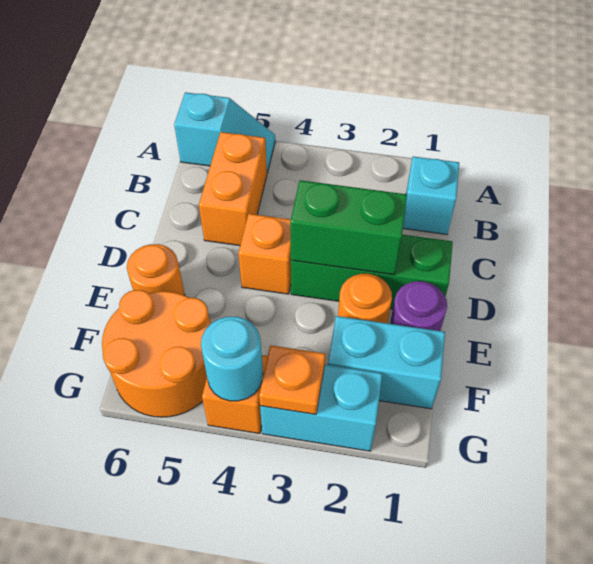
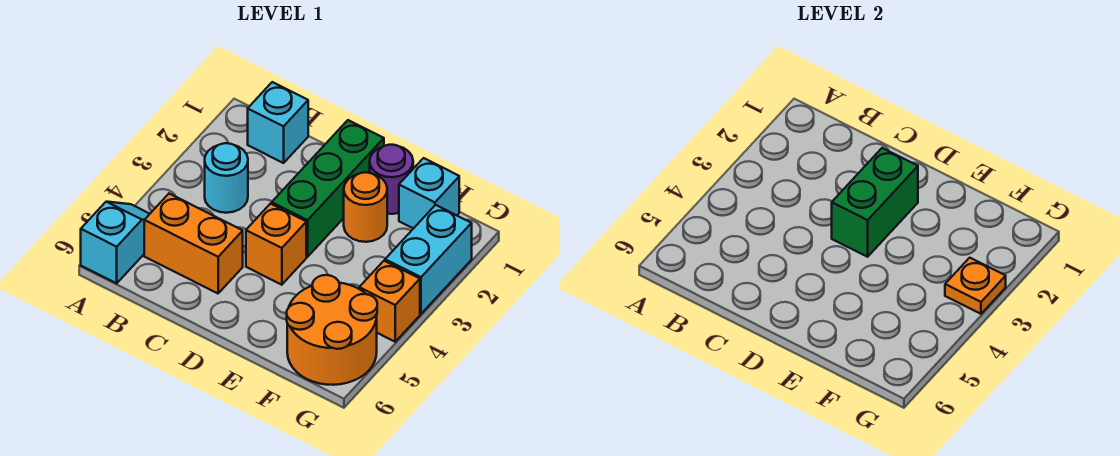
orange round brick E6 level 1 -> none
cyan brick F1:F2 level 1 -> cyan brick F1 level 1
cyan round brick G4 level 2 -> cyan round brick B3 level 1

